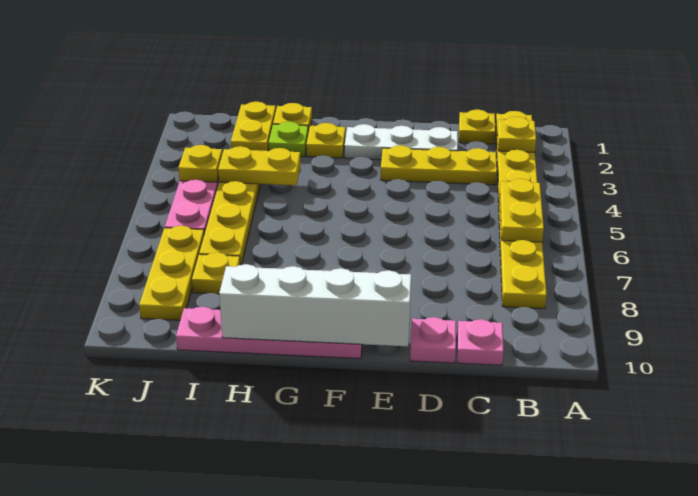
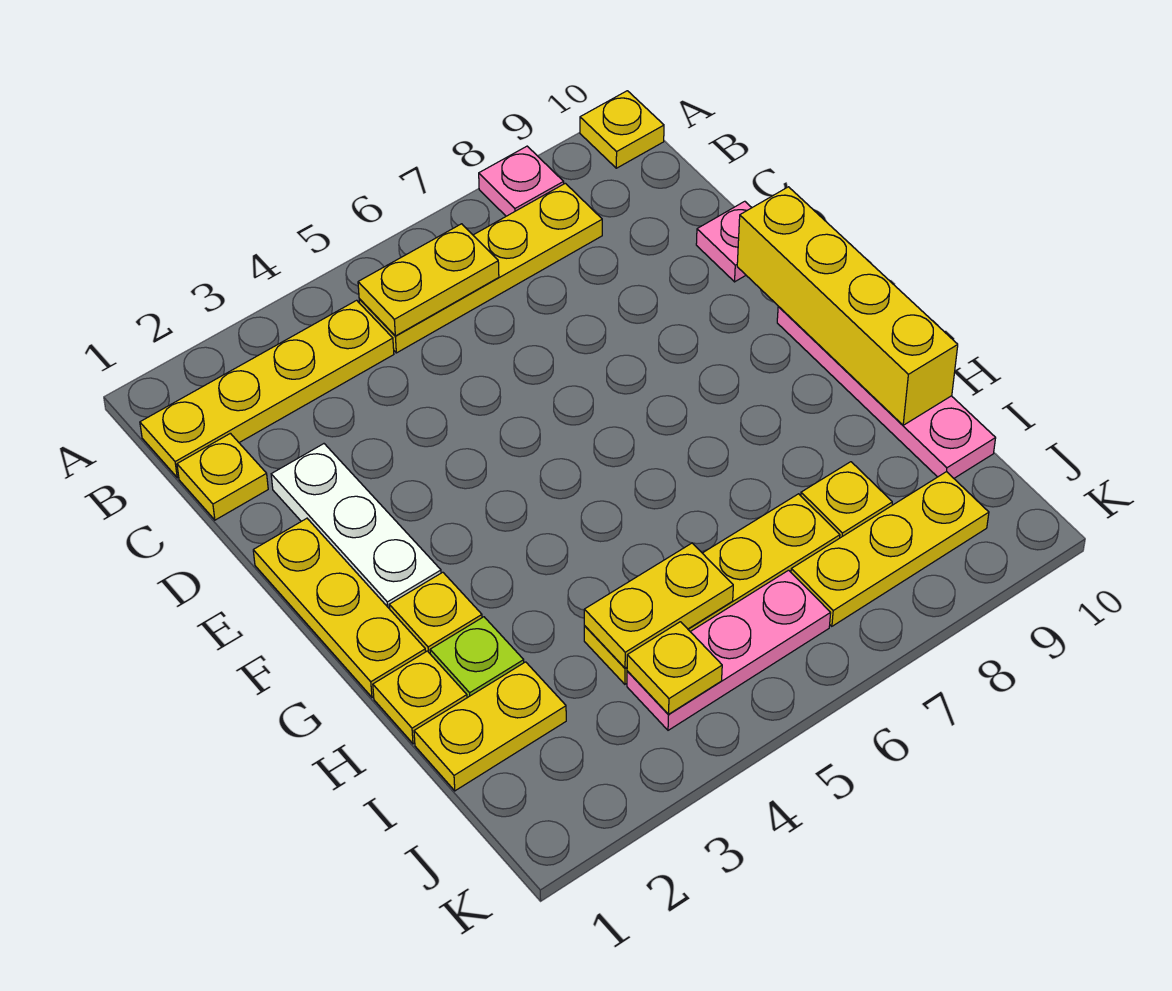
yellow plate B2 level 2 -> yellow plate A10 level 1
yellow plate C3:E3 level 1 -> yellow plate E1:G1 level 1
pink plate C10 level 1 -> pink plate A8 level 1
white brick E10:H10 level 2 -> yellow brick E10:H10 level 2
yellow plate H4:I4 level 2 -> yellow plate I4:I5 level 2

